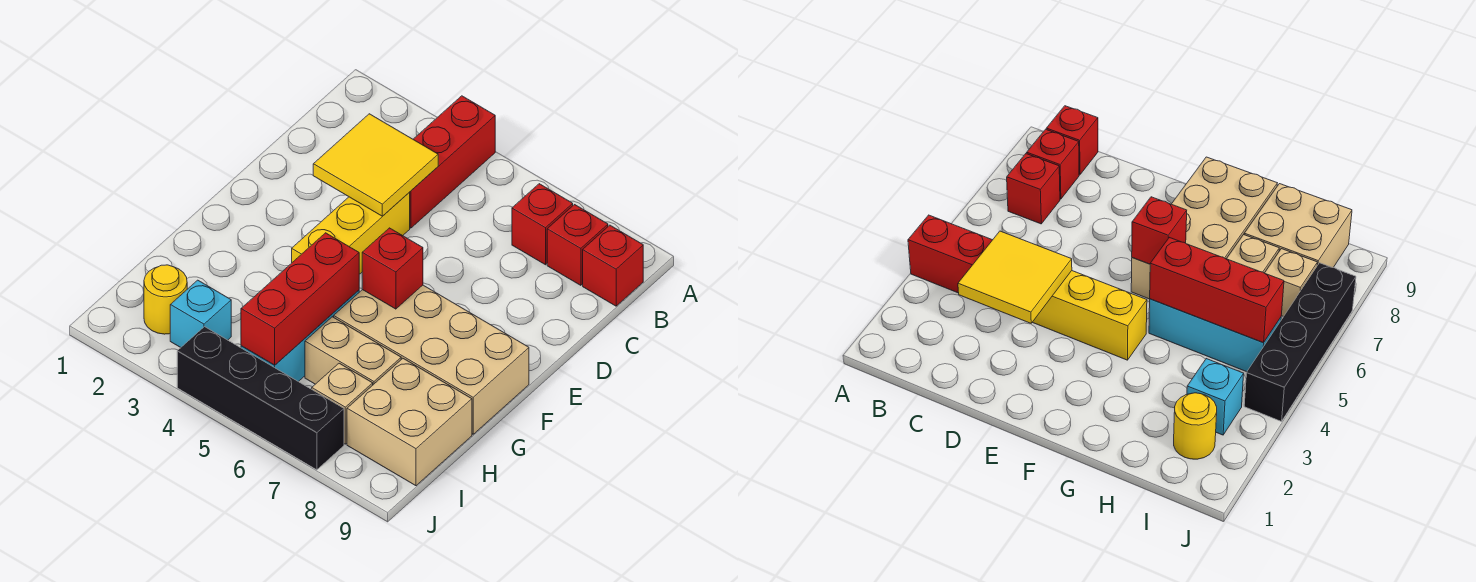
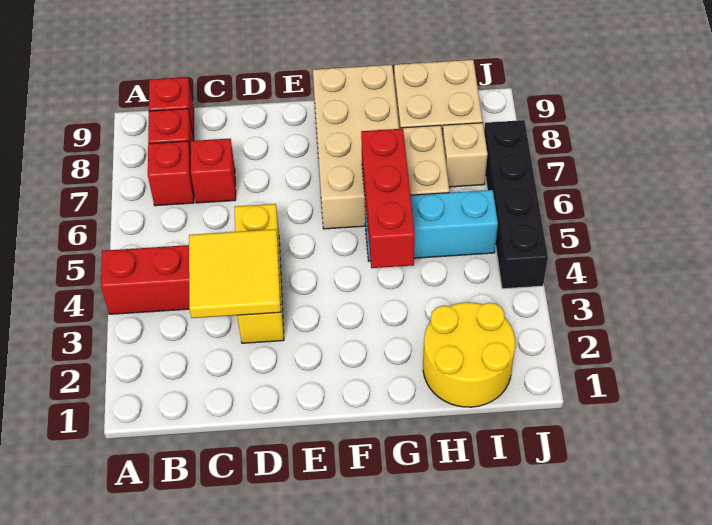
yellow brick D4:F4 level 1 -> yellow brick D3:D5 level 1
red brick F6 level 2 -> red brick C7 level 1
red brick G5:I5 level 2 -> red brick G4:G6 level 2
yellow round brick I2 level 1 -> yellow round brick H1:I2 level 1
cyan brick I3 level 1 -> none

